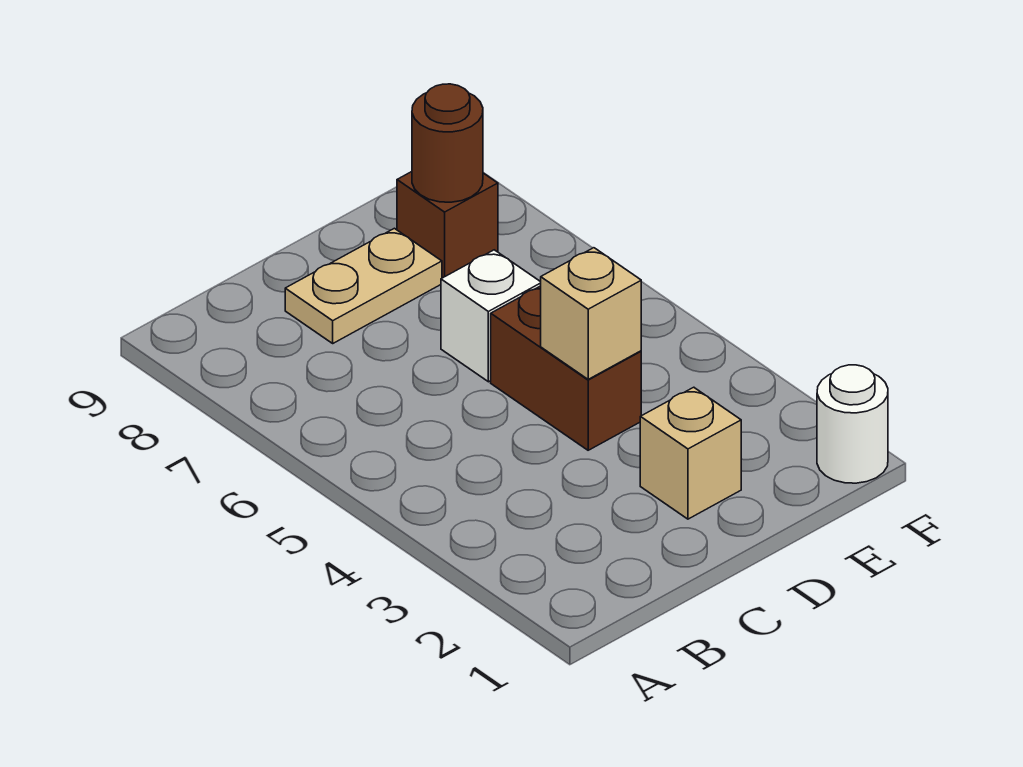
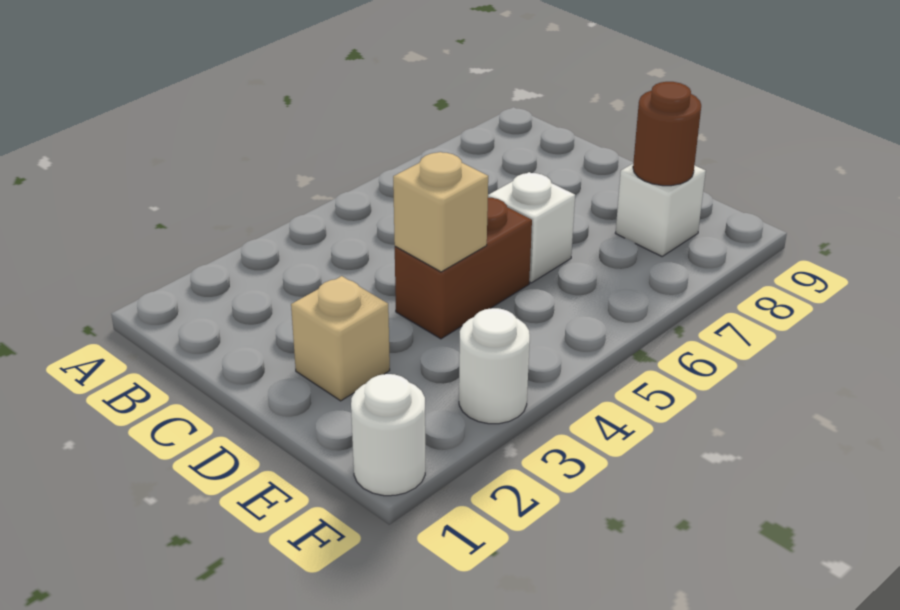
tan plate C8:D8 level 1 -> none
brown brick E8 level 1 -> white brick E8 level 1
none -> white round brick F3 level 1

